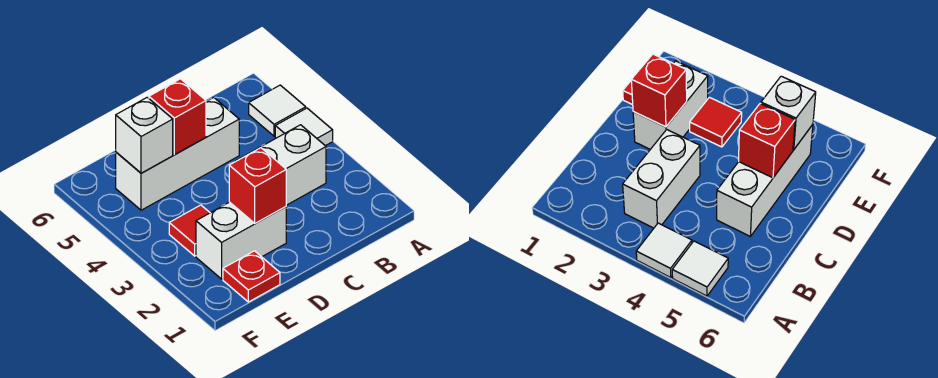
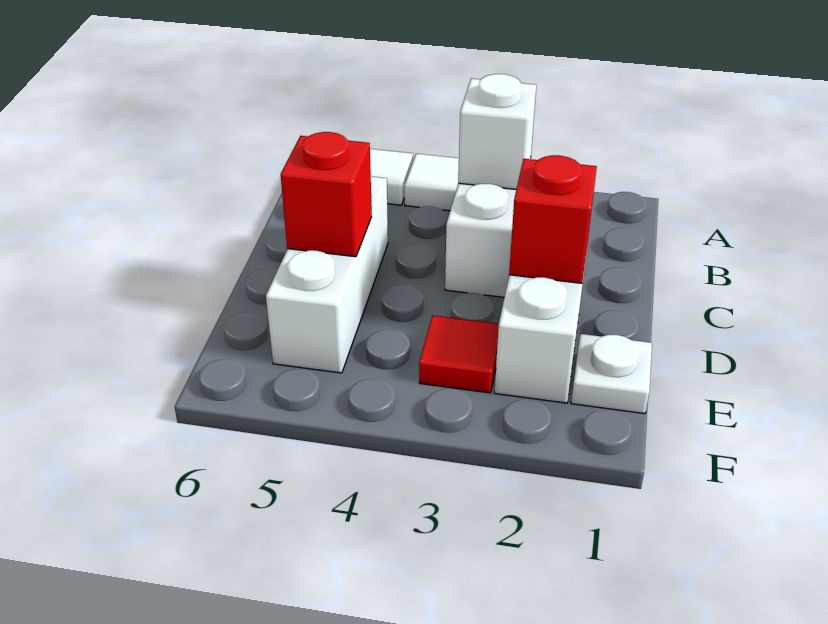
red plate E1 level 1 -> white plate E1 level 1
white brick E5 level 2 -> white brick B3 level 2

